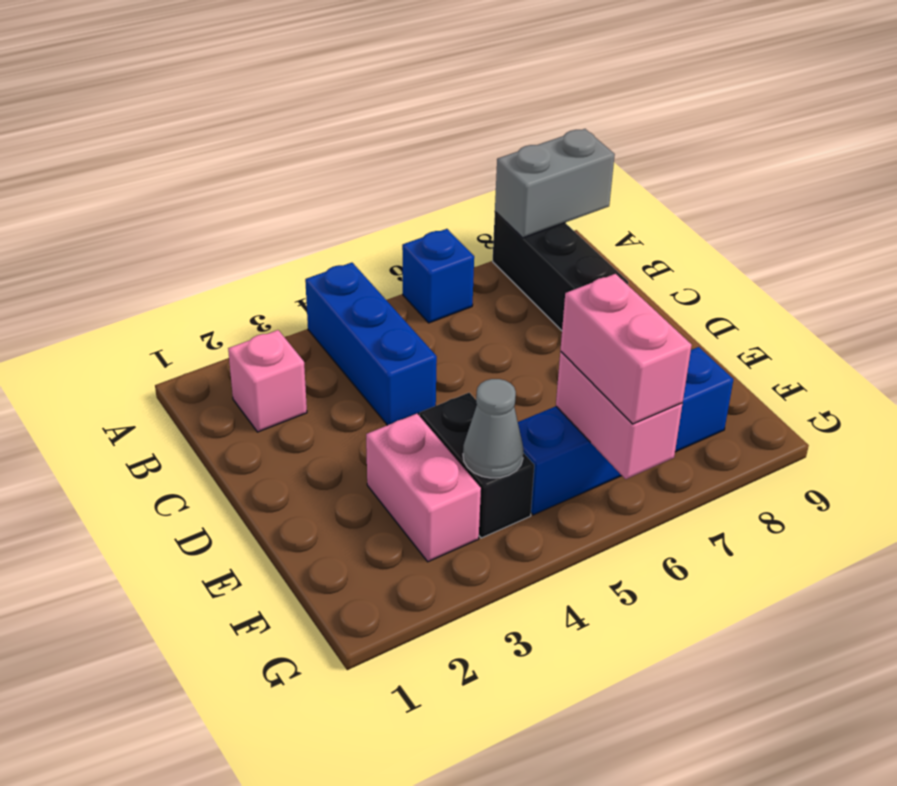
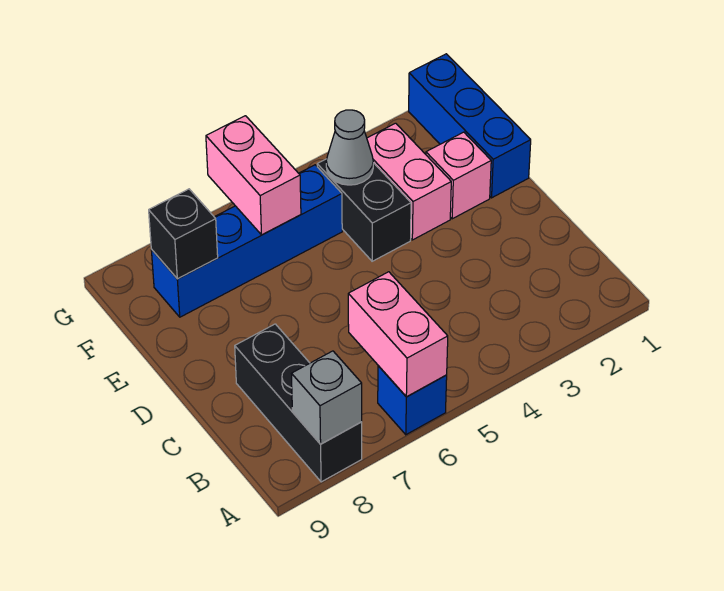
blue brick A4:C4 level 1 -> blue brick E1:G1 level 1
grey brick A8:A9 level 2 -> grey brick A8 level 2
pink brick B2 level 1 -> pink brick E2 level 1
pink brick F6:G6 level 3 -> pink brick A6:B6 level 2
none -> black brick F8 level 2

